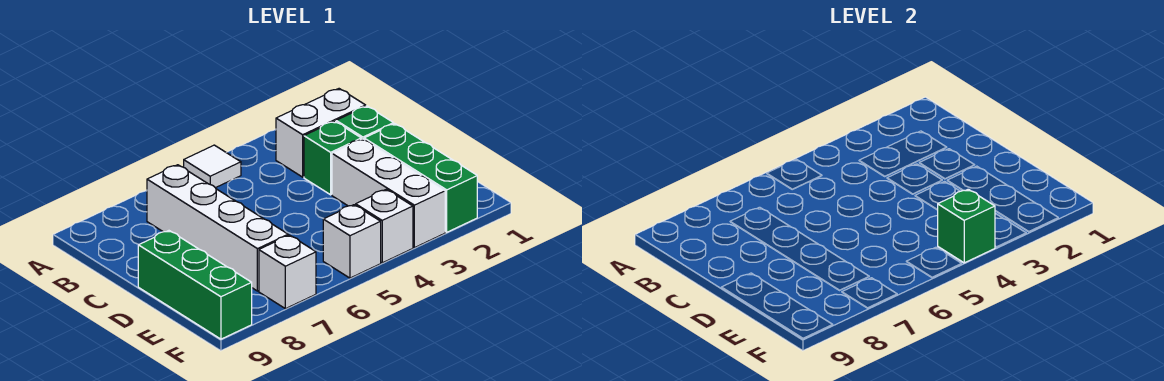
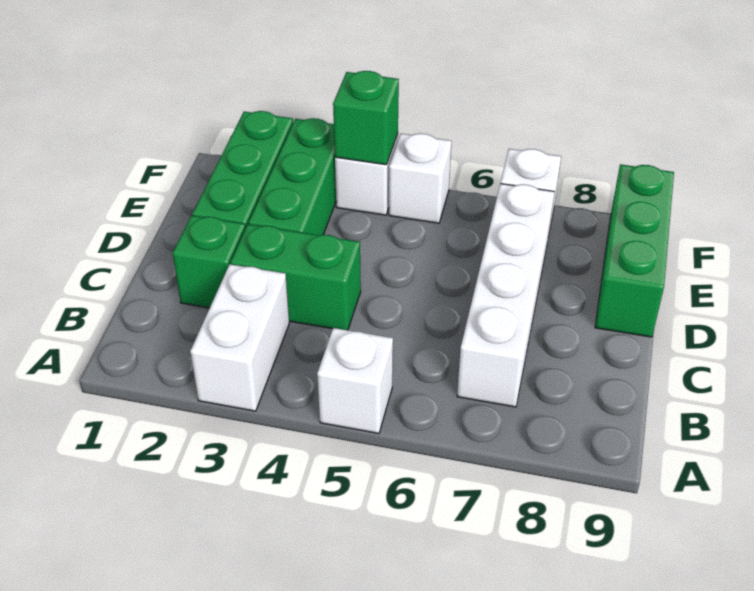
white tile A5 level 1 -> white brick A5 level 1
white brick B2:B3 level 1 -> white brick A3:B3 level 1
green brick C3 level 1 -> green brick C3:C4 level 1
white brick D3:F3 level 1 -> green brick D3:F3 level 1

